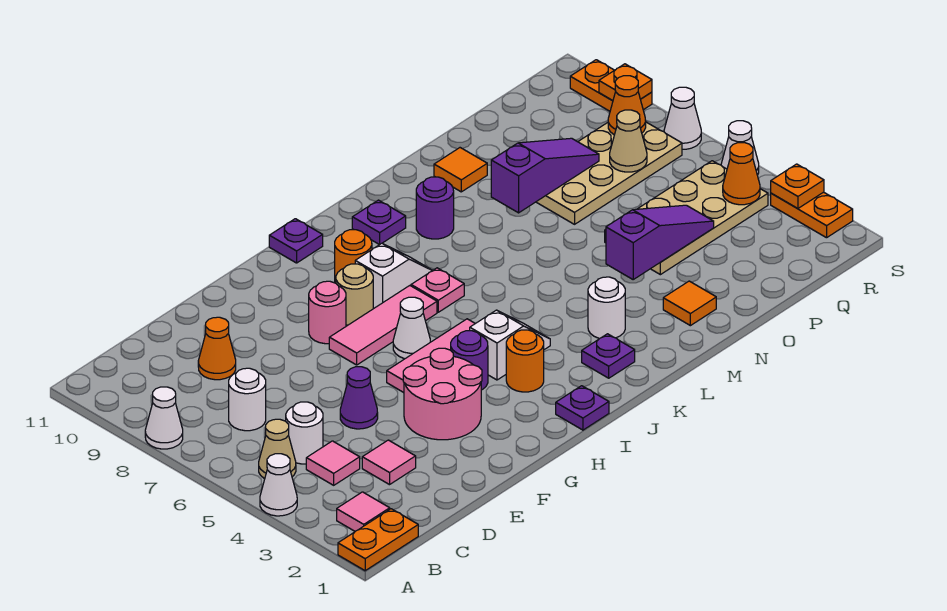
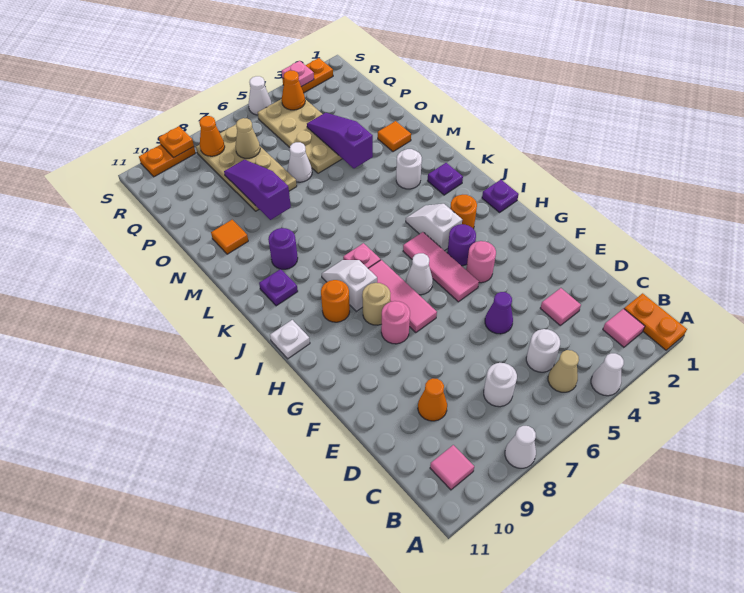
pink tile C4 level 1 -> pink tile B10 level 1
pink round brick F3:G4 level 1 -> pink round brick G4 level 1
purple plate I11 level 1 -> white plate I11 level 1
orange plate S3 level 2 -> pink plate S3 level 2
white cone S7 level 1 -> white cone O6 level 1

